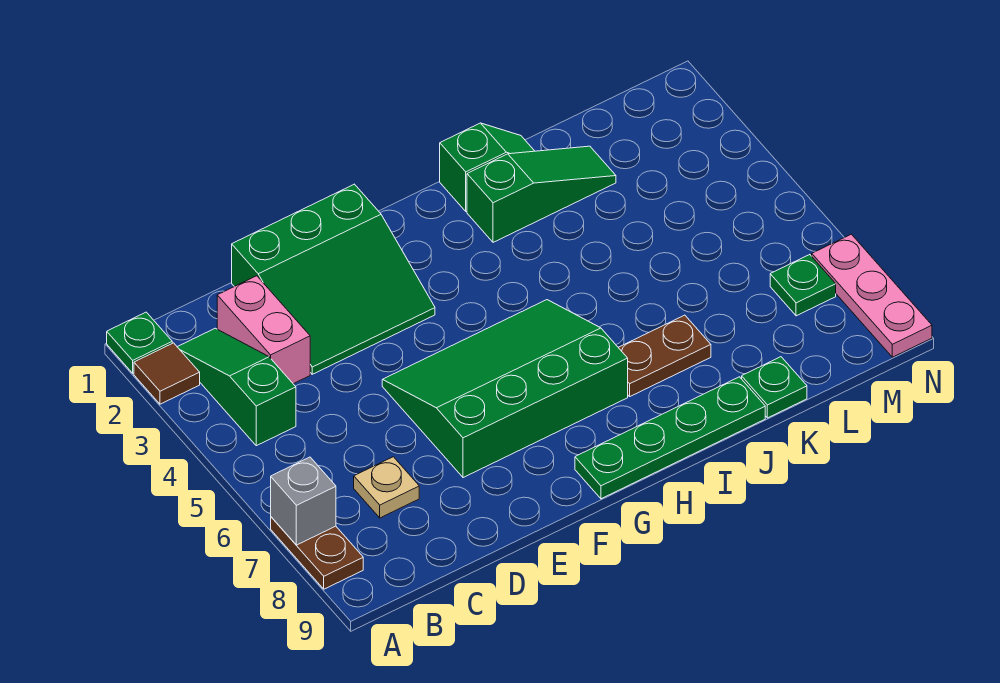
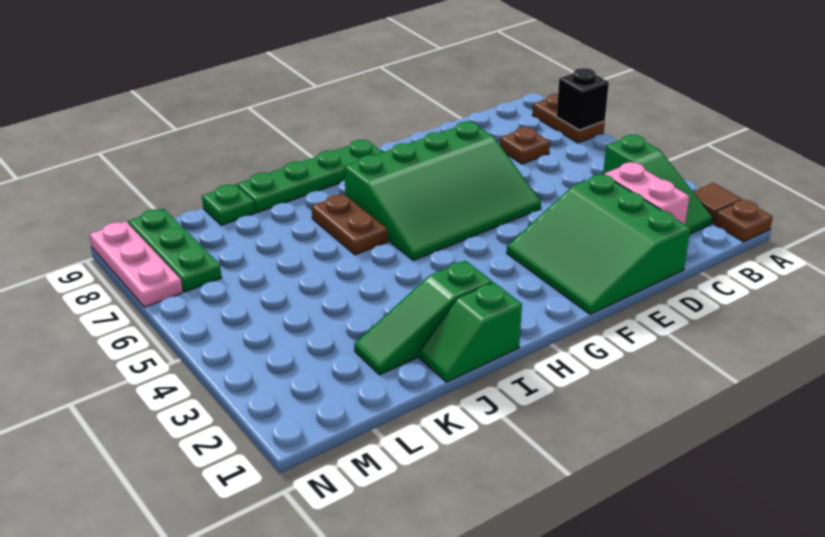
green plate A1 level 1 -> brown plate A1 level 1
grey brick A7 level 2 -> black brick A7 level 2
tan plate C7 level 1 -> brown plate C7 level 1
green slope D1:F3 level 1 top 1 -> green slope D1:F3 level 1 top D
brown plate I7:J7 level 1 -> brown plate I6:I7 level 1
green plate M7 level 1 -> green plate M7:M9 level 1

